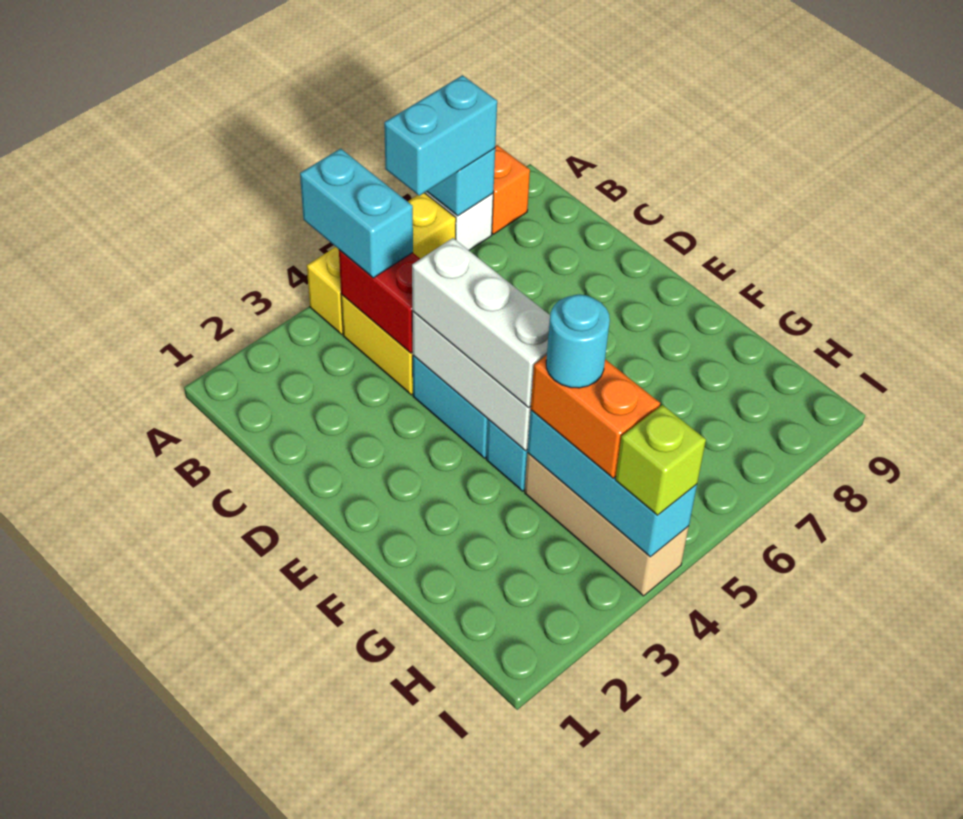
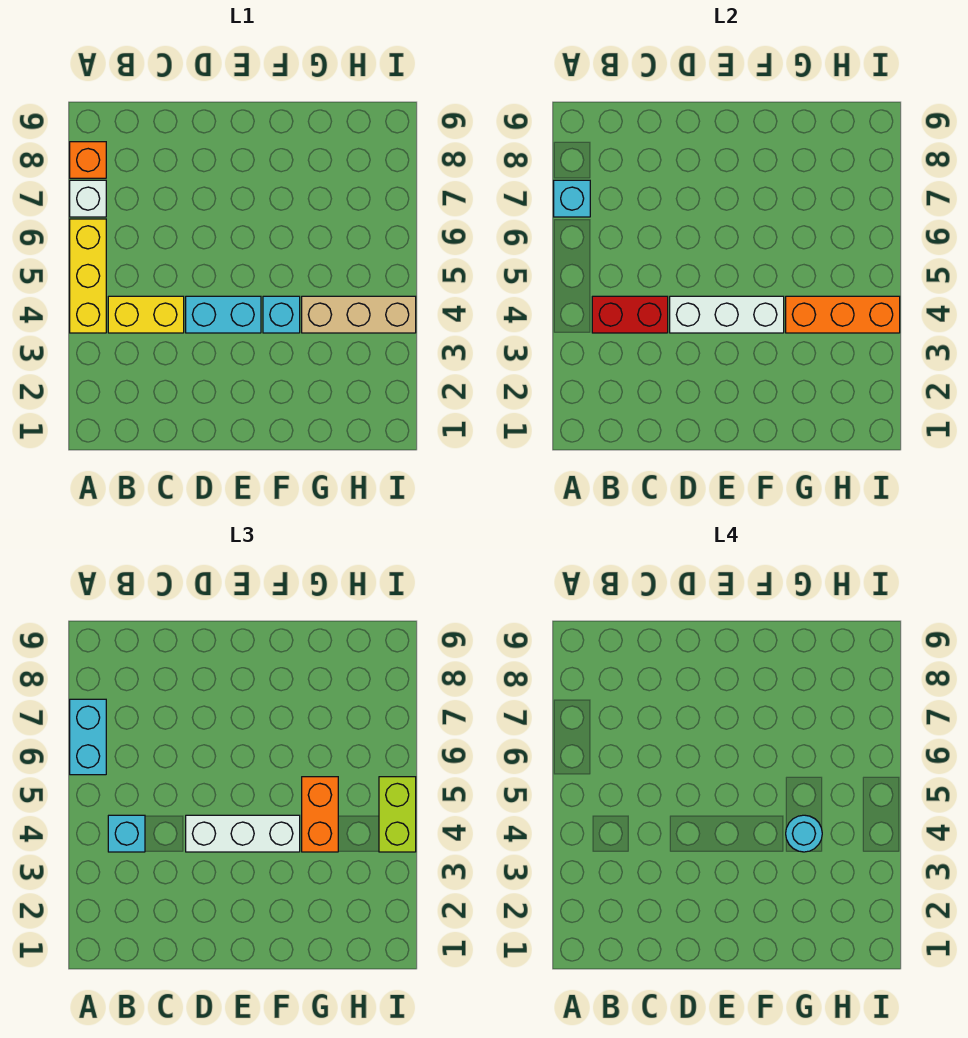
cyan brick A4:B4 level 3 -> cyan brick B4 level 3
cyan brick G4:I4 level 2 -> orange brick G4:I4 level 2
orange brick G4:H4 level 3 -> orange brick G4:G5 level 3
lime brick I4 level 3 -> lime brick I4:I5 level 3

